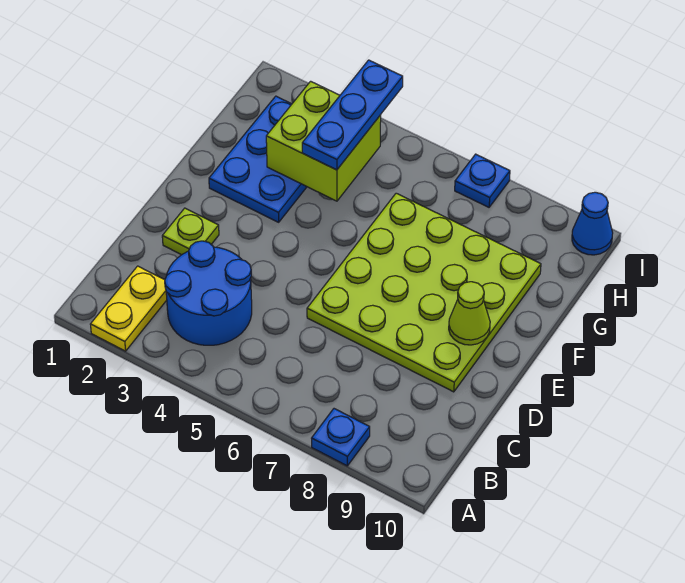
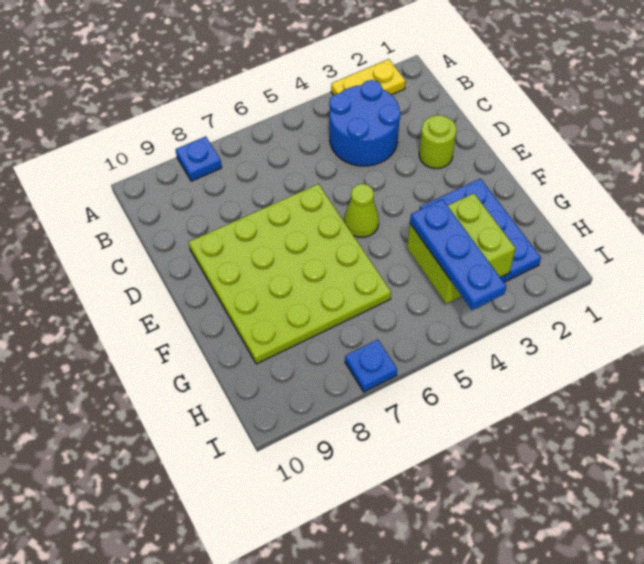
yellow plate A2:B2 level 1 -> yellow plate A2:A3 level 1
lime plate D2 level 1 -> lime round brick D2 level 1
lime cone E9 level 2 -> lime cone E5 level 1
blue cone I10 level 1 -> none

